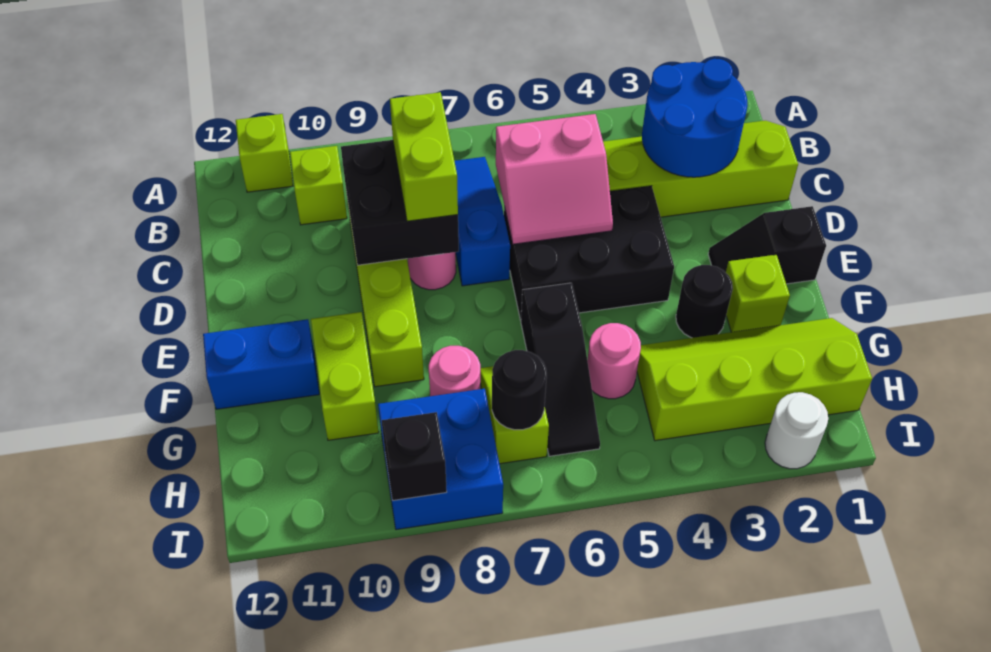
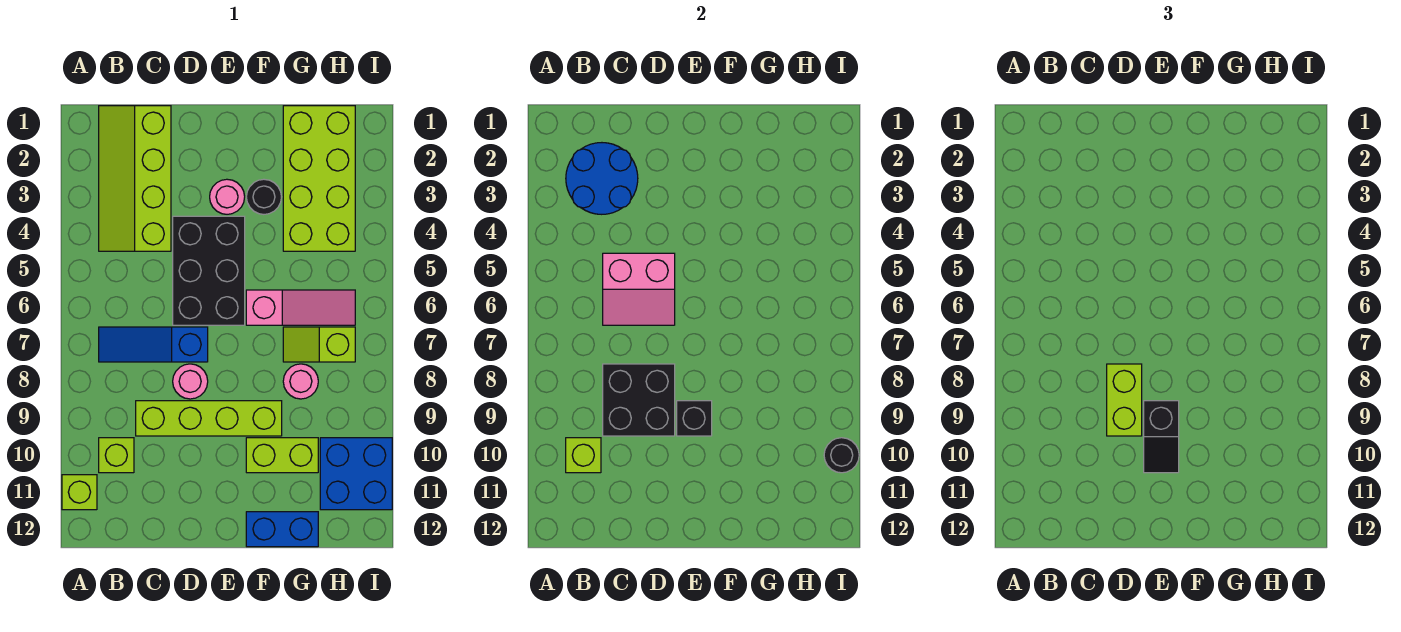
pink slope C5:D6 level 2 top C -> pink slope C5:D6 level 2 top 5
lime brick C8:D8 level 3 -> lime brick D8:D9 level 3
black slope E1:E2 level 1 top 1 -> black slope E9:E10 level 3 top 9
lime brick F2 level 1 -> lime brick B10 level 2
black slope F6:H6 level 1 top F -> pink slope F6:H6 level 1 top F
blue brick F11:F12 level 1 -> blue brick F12:G12 level 1
lime slope G1:H4 level 1 top H -> lime brick G1:H4 level 1
pink round brick G5 level 1 -> pink round brick E3 level 1
black round brick H7 level 2 -> black round brick I10 level 2
blue brick H8:I9 level 1 -> blue brick H10:I11 level 1
white round brick I2 level 1 -> none
black brick I9 level 2 -> black brick E9 level 2

